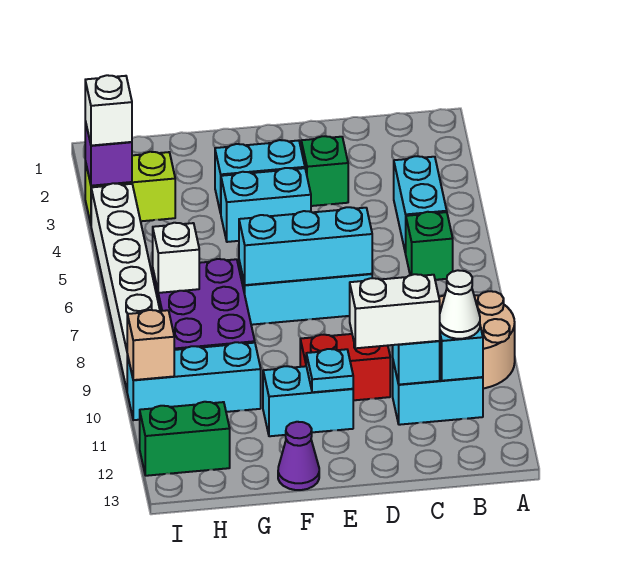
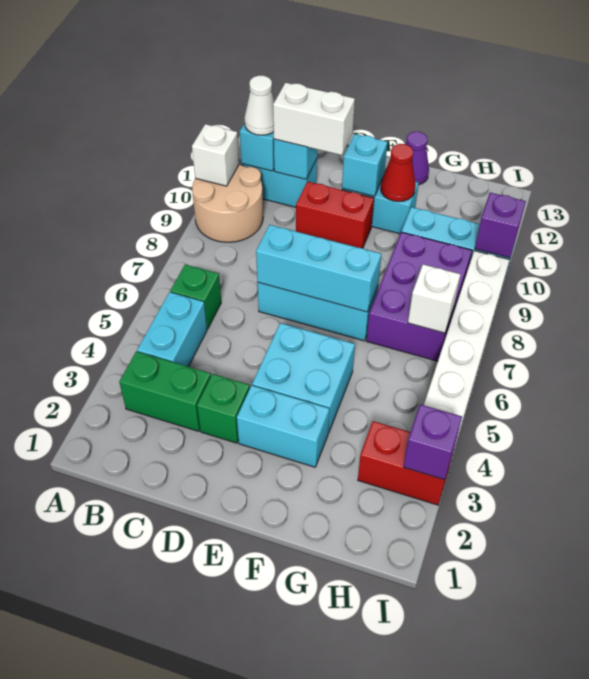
cyan brick E4:F4 level 1 -> cyan brick E4:F5 level 1
cyan plate E11 level 2 -> cyan brick E11 level 2
none -> red cone F11 level 2
lime brick H3:I3 level 1 -> red brick H3:I3 level 1
green brick H12:I12 level 1 -> green brick B3:C3 level 1
white brick I3 level 3 -> white brick A10 level 2
tan brick I10 level 2 -> purple brick I10 level 2

